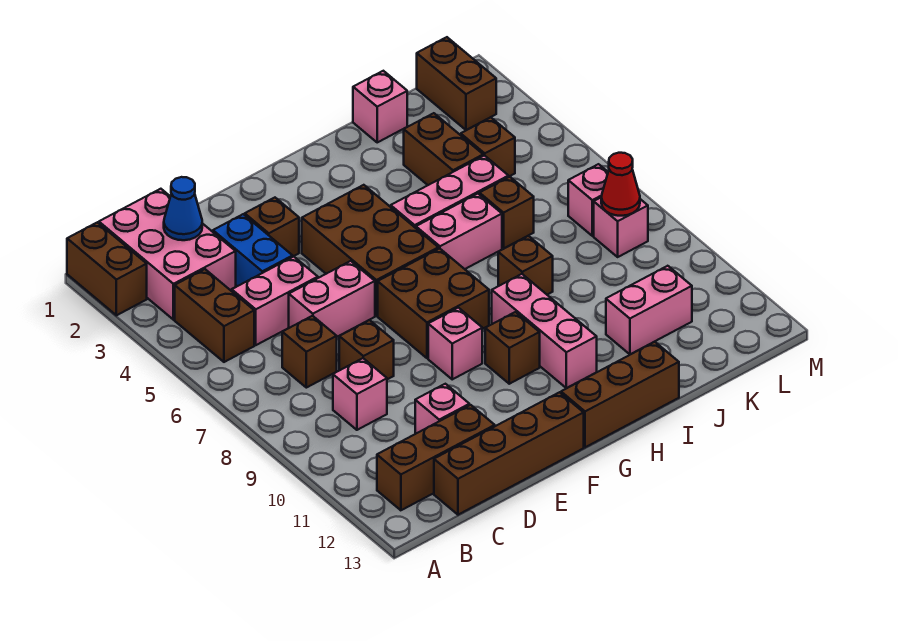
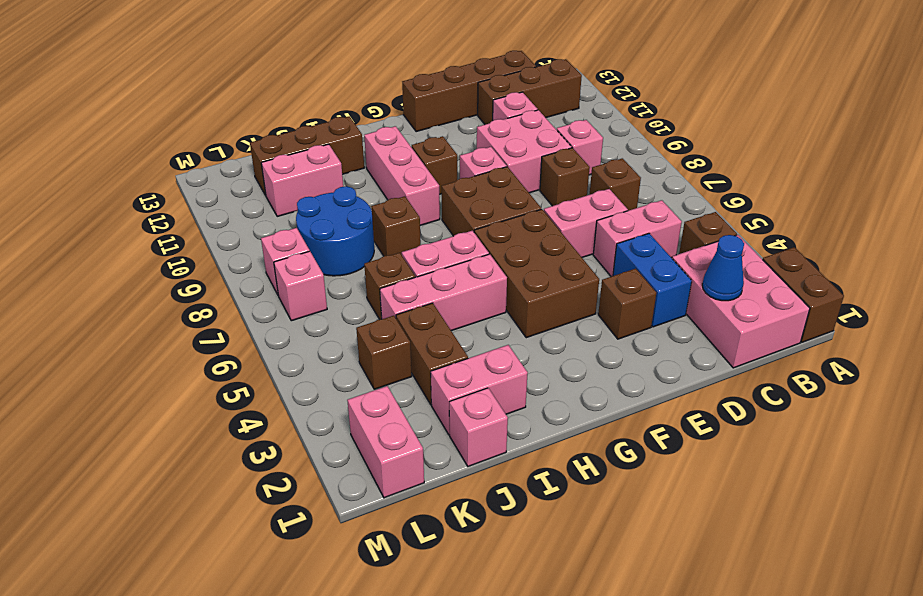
brown brick B4:B5 level 1 -> brown brick B4 level 1
none -> pink brick D9:E10 level 1
brown brick G13:I13 level 1 -> brown brick I12:K12 level 1
none -> pink brick I2:J2 level 1
none -> blue round brick J8:K9 level 1
brown brick L1:L2 level 1 -> pink brick L1:L2 level 1
red cone L8 level 2 -> none

